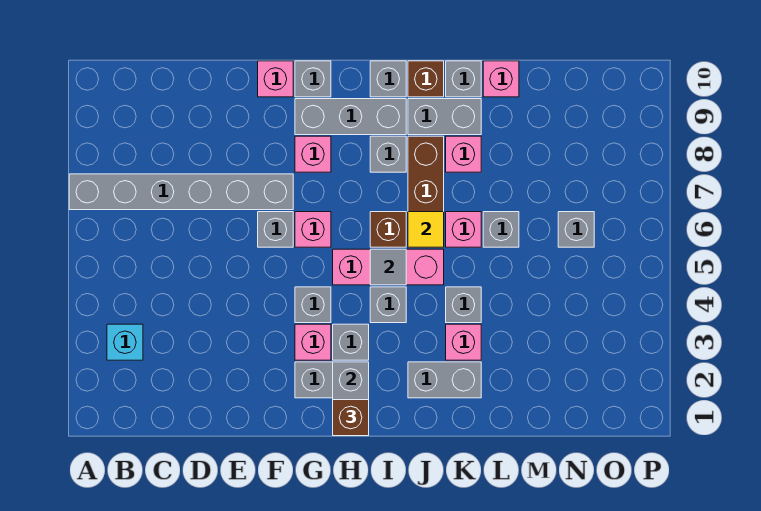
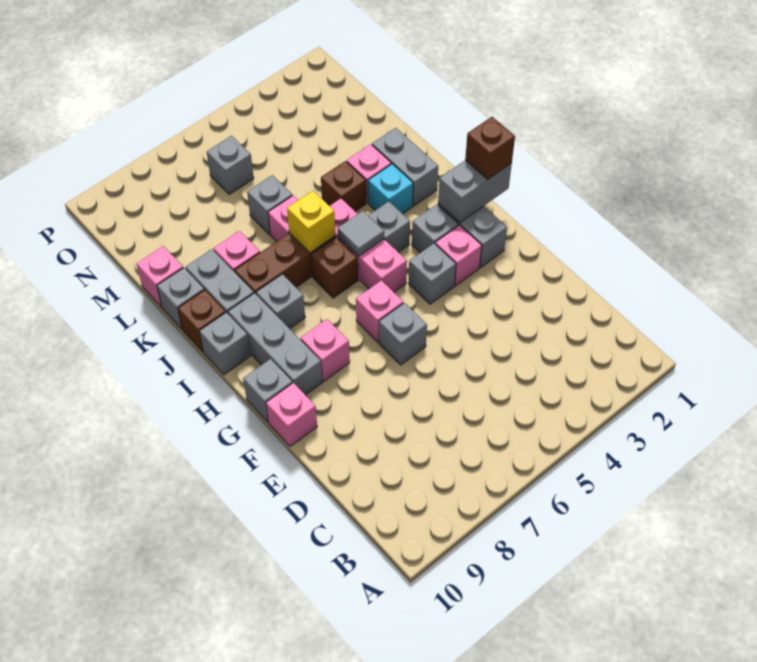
grey brick A7:F7 level 1 -> none
cyan brick B3 level 1 -> cyan brick J3 level 1
yellow tile J6 level 2 -> yellow brick J6 level 2
grey brick K4 level 1 -> brown brick K4 level 1

